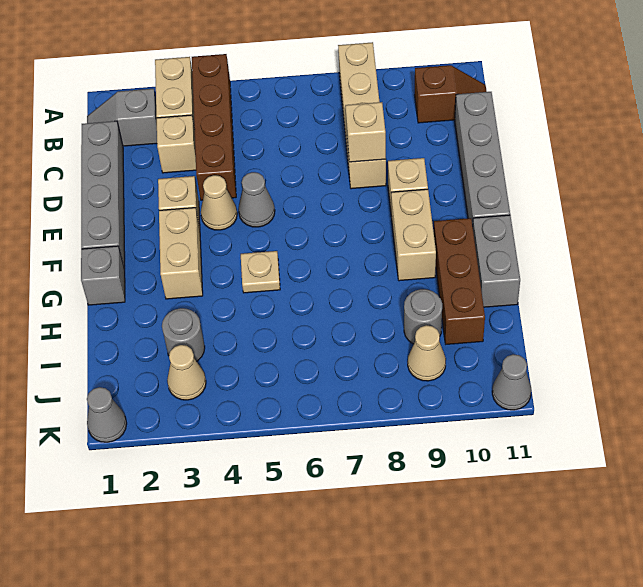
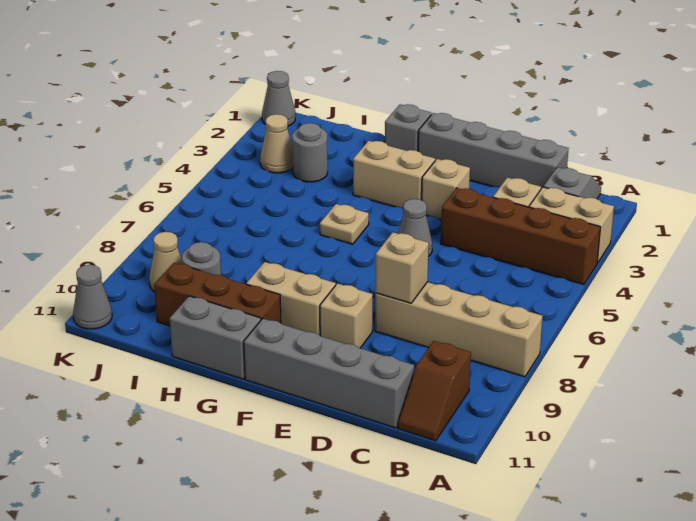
tan cone E4 level 1 -> none

